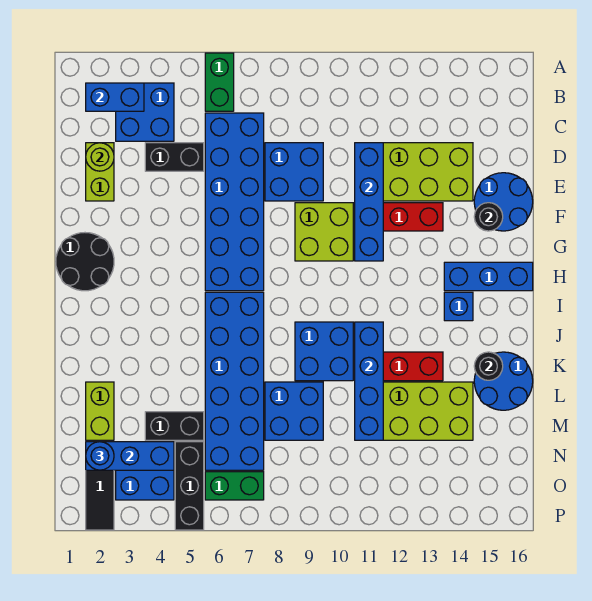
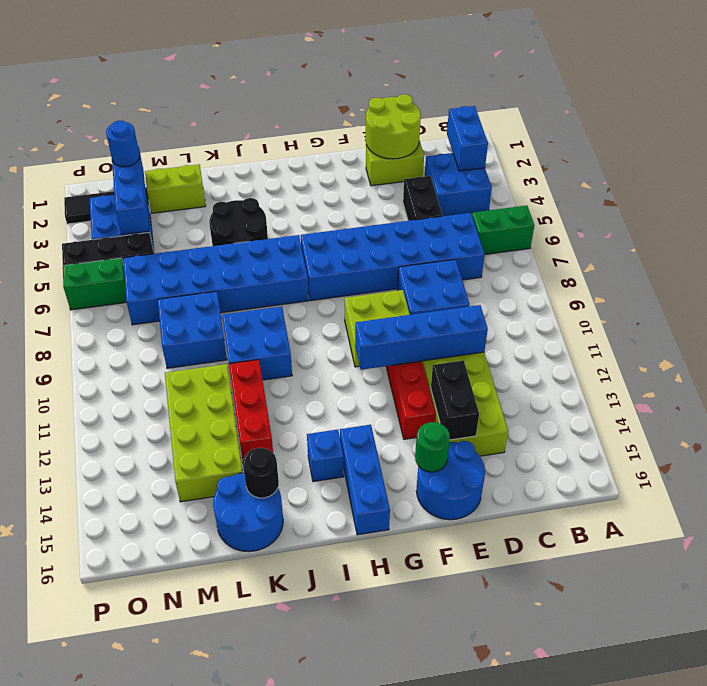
lime round brick D2 level 2 -> lime round brick D1:E2 level 2
black round brick F15 level 2 -> green round brick F15 level 2
black round brick G1:H2 level 1 -> black round brick J4:K5 level 1
blue brick J11:M11 level 2 -> none
black brick M4:M5 level 1 -> black brick E13:E14 level 2
green brick O6:O7 level 1 -> green brick O6:P6 level 1

